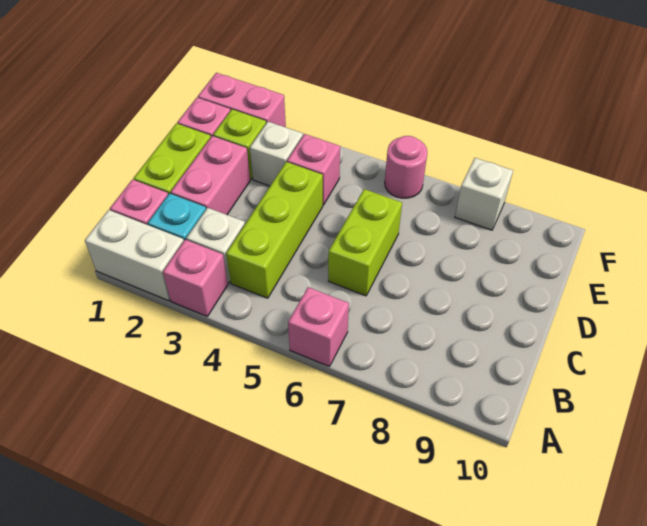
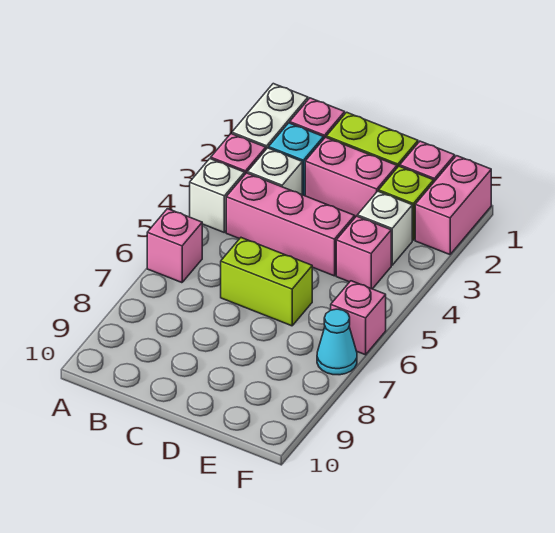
lime brick B4:D4 level 1 -> pink brick B4:D4 level 1
pink round brick F6 level 1 -> pink brick F6 level 1
none -> cyan cone F7 level 1
white brick F8 level 1 -> white brick A4 level 1

